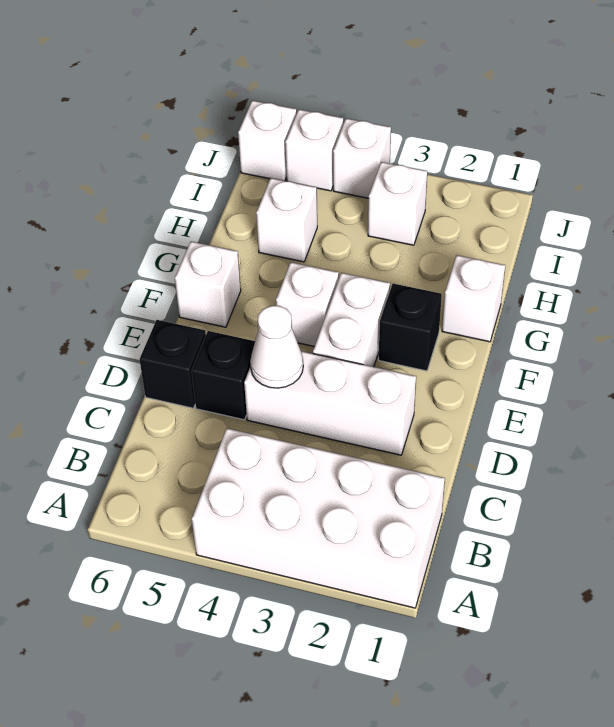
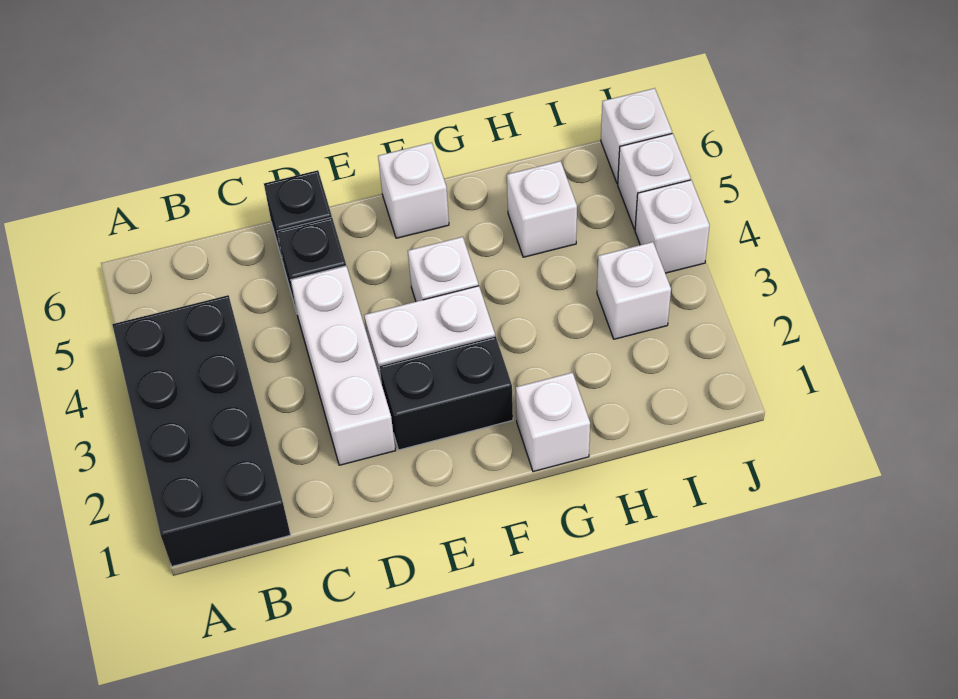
white brick A1:B4 level 1 -> black brick A1:B4 level 1
white cone D4 level 2 -> none
black brick F2 level 1 -> black brick E2:F2 level 1

